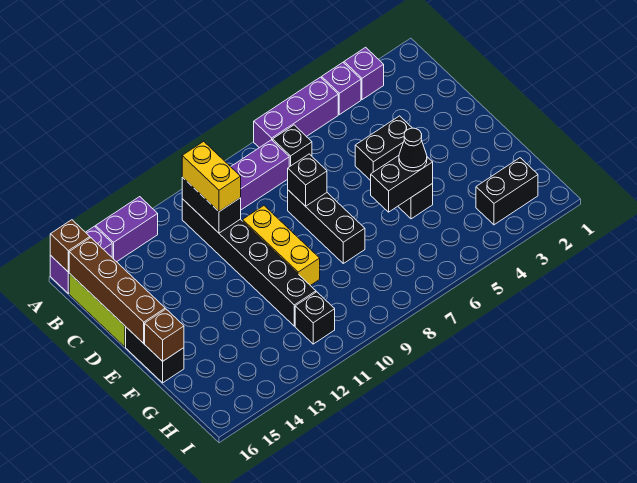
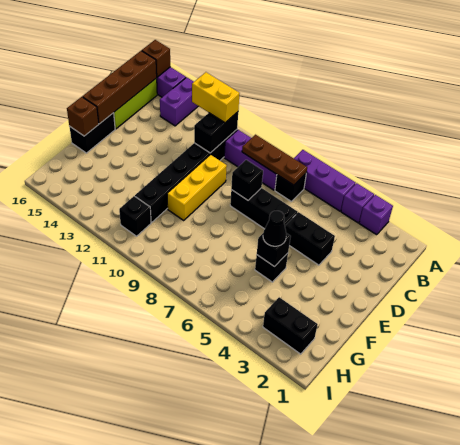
purple brick A13:A14 level 1 -> purple brick A14:B14 level 1
none -> brown plate B7:B9 level 2
yellow brick B11:C11 level 3 -> yellow brick B11:B12 level 3
black brick D8:F8 level 1 -> black brick D6:D8 level 1
black brick F5:F6 level 2 -> black brick F5 level 2

